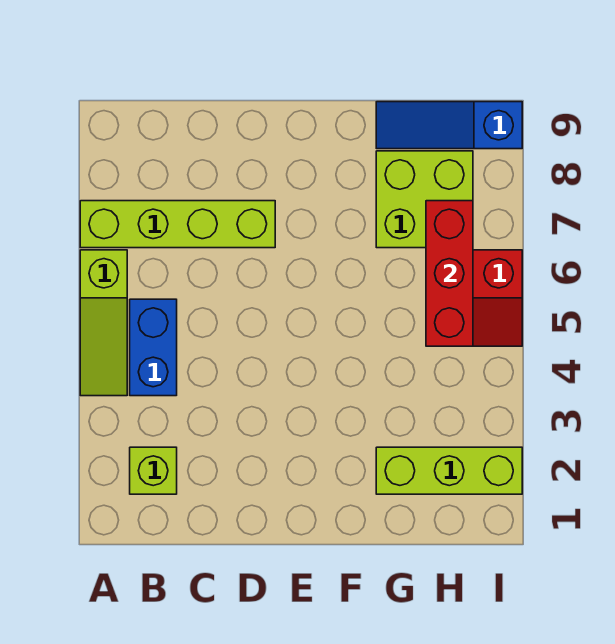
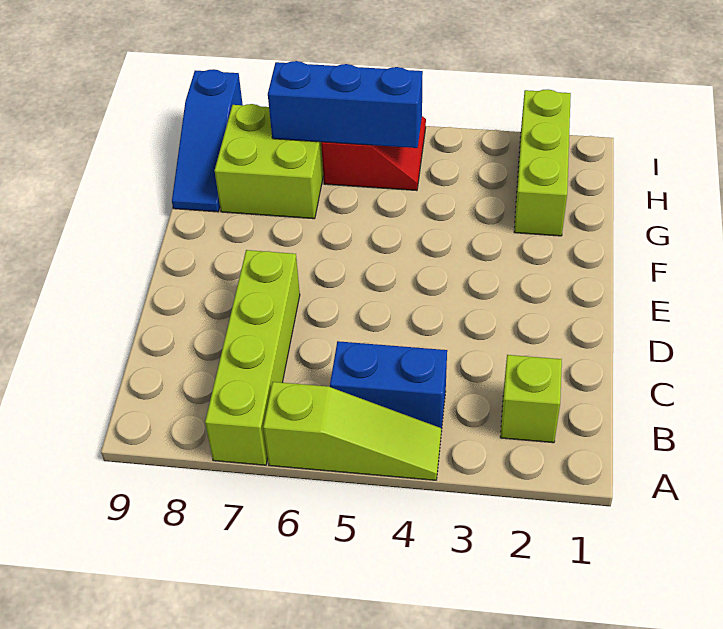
red brick H5:H7 level 2 -> blue brick H5:H7 level 2

